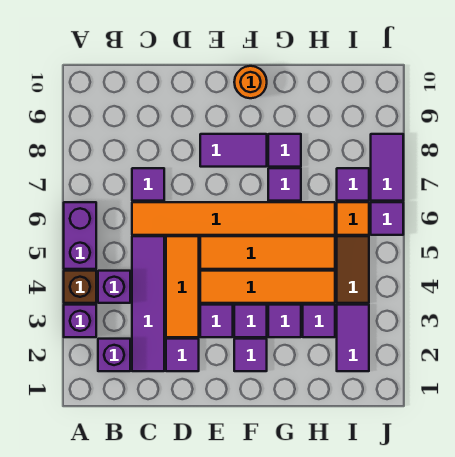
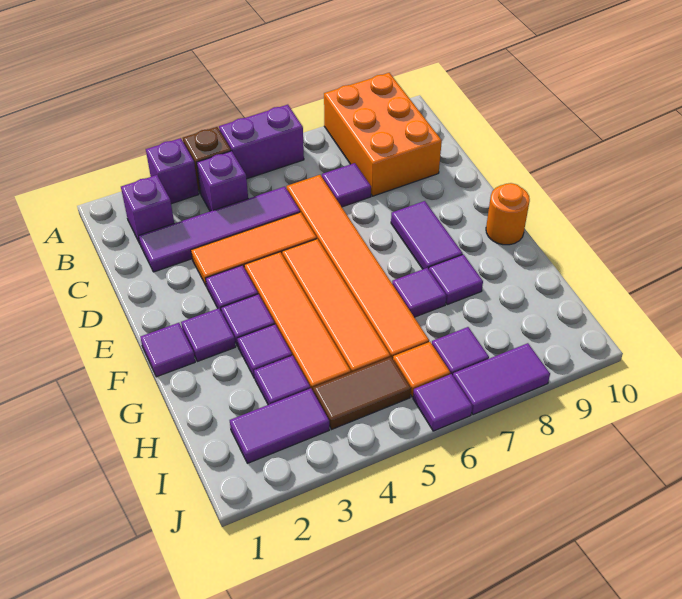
none -> orange brick A8:C9 level 1
purple tile D2 level 1 -> purple tile F1 level 1

